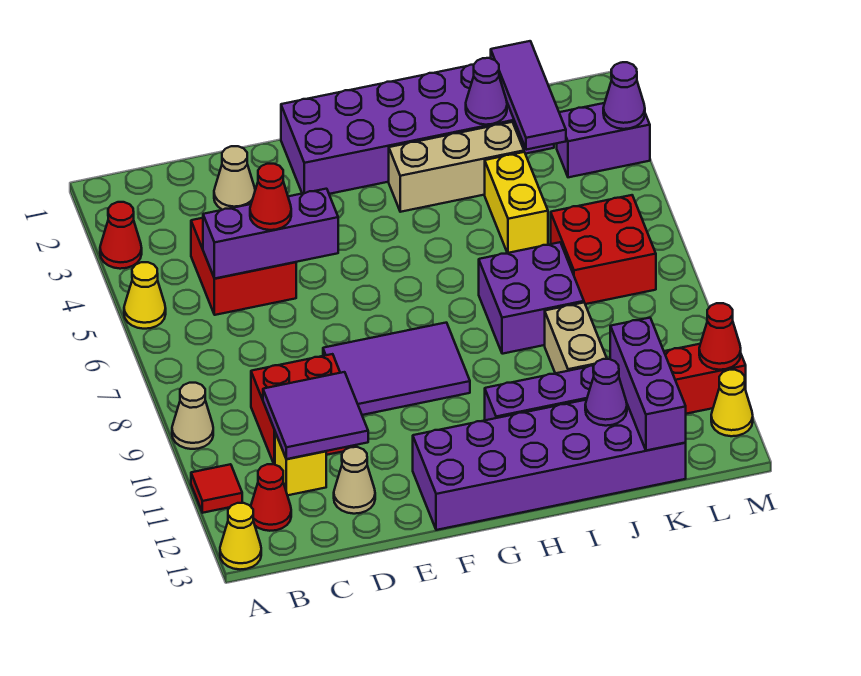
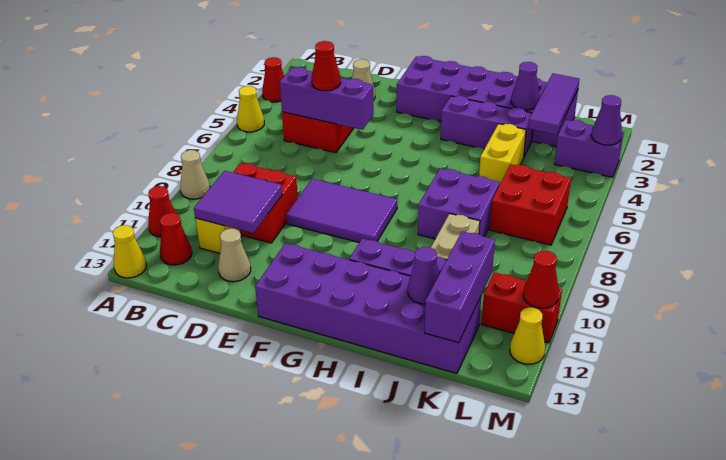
red tile A11 level 1 -> red cone A11 level 1
tan brick H3:J3 level 1 -> purple brick H3:J3 level 1

